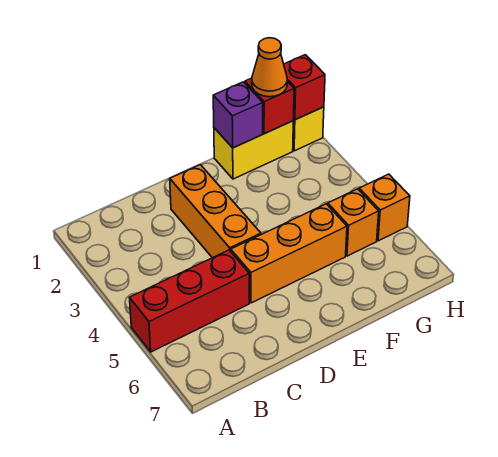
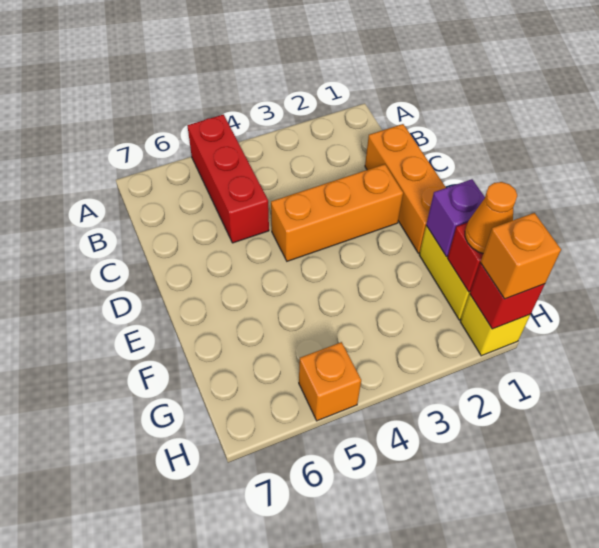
orange brick D5:F5 level 1 -> orange brick C1:E1 level 1
orange brick G5 level 1 -> orange brick H1 level 3

